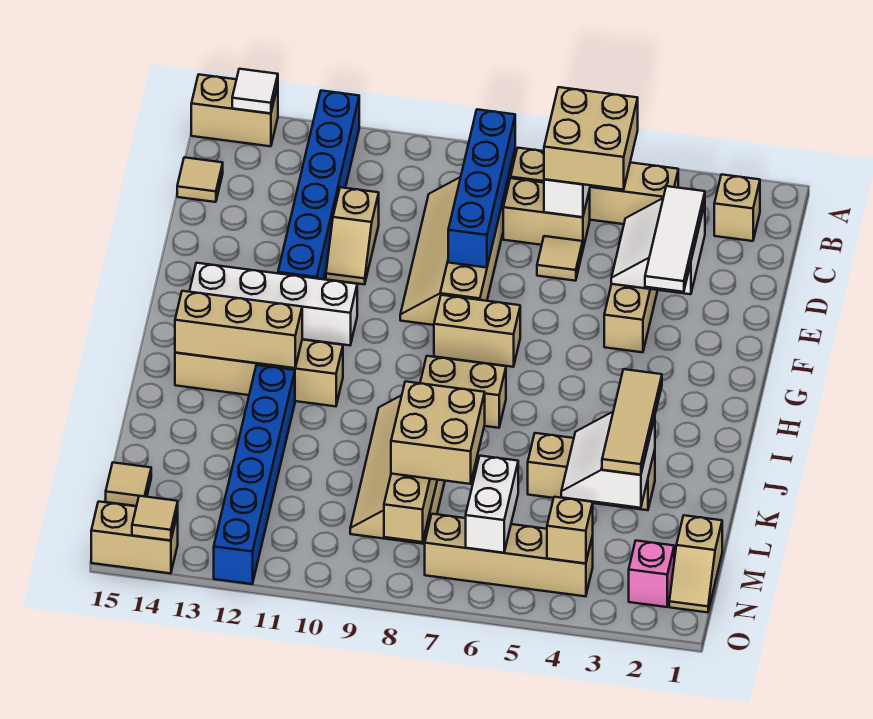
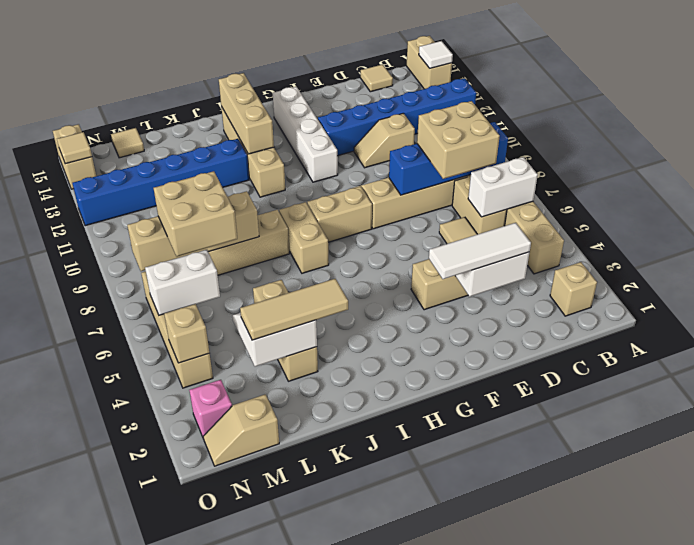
tan brick B5:C6 level 3 -> tan brick C7:D8 level 3
tan brick G7:G8 level 1 -> tan brick G8:H8 level 1

